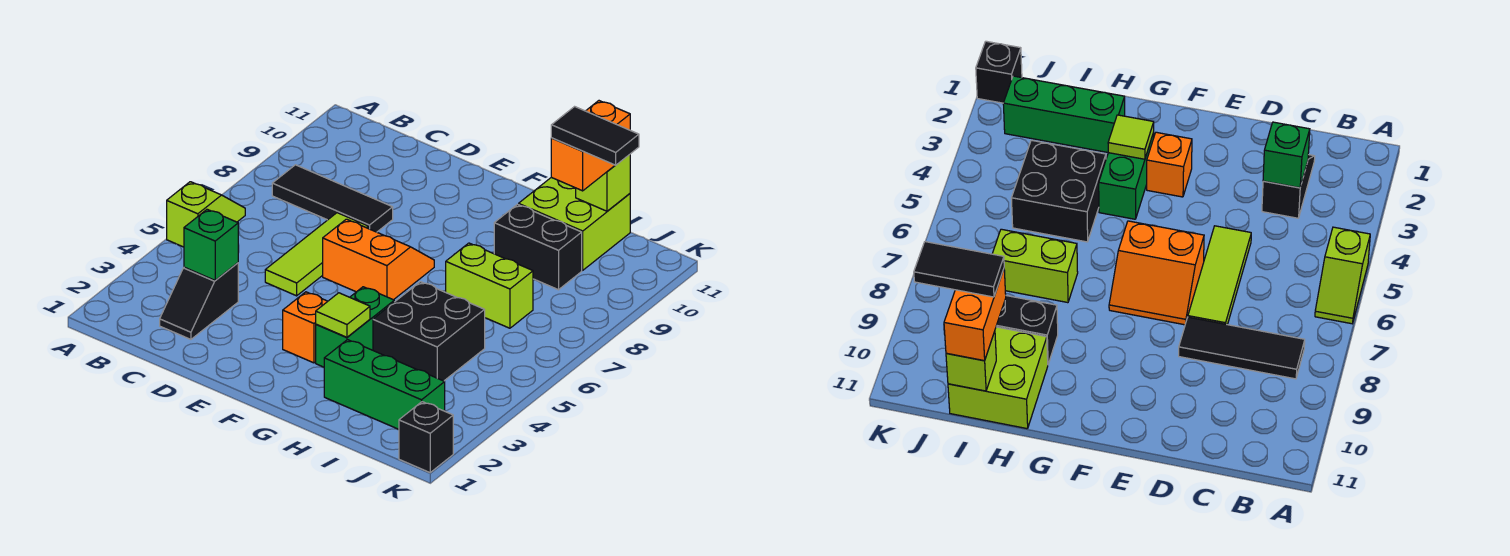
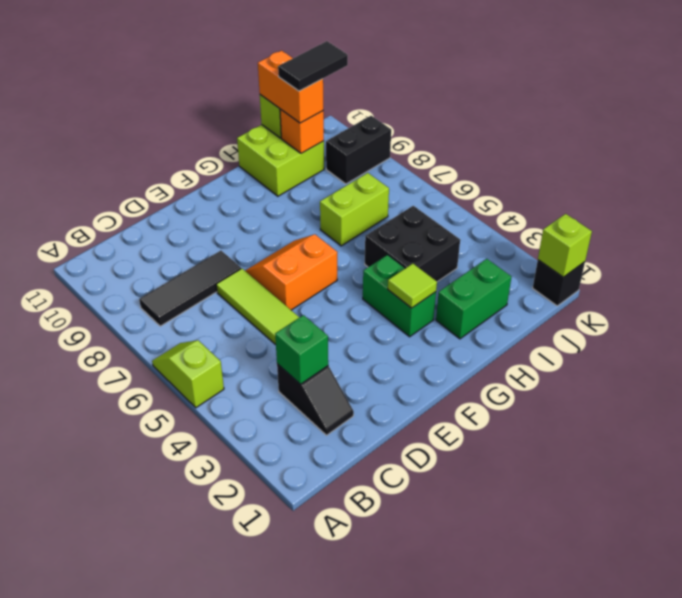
orange brick F3 level 1 -> orange brick I10 level 2
green brick H2:J2 level 1 -> green brick H2:I2 level 1
black brick H9:I9 level 1 -> black brick J9:K9 level 1
none -> lime brick K1 level 2

